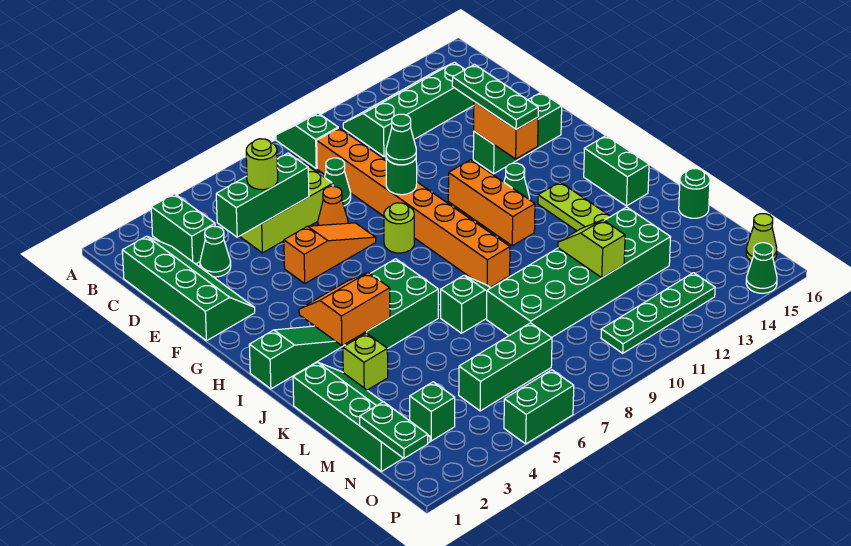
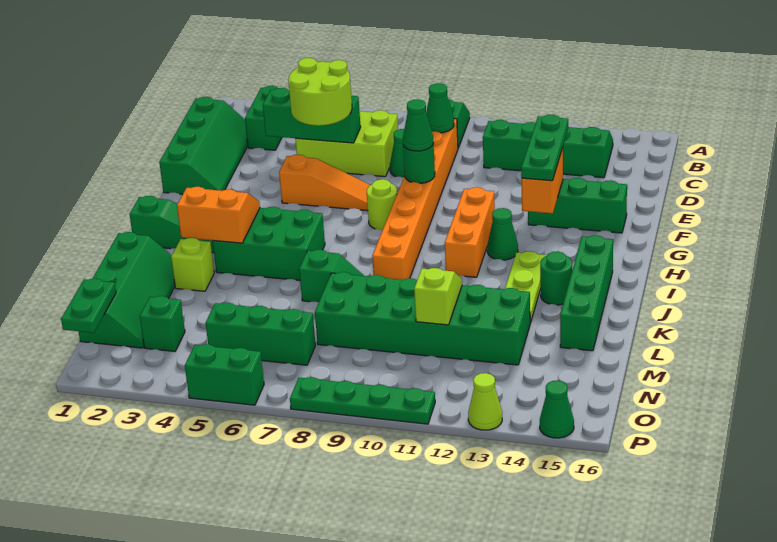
green cone D3 level 1 -> green cone C9 level 2
lime round brick D5 level 3 -> lime round brick D5:E6 level 3
orange cone E7 level 1 -> none
green brick I15:J15 level 1 -> green brick I15:L15 level 1
green round brick L16 level 1 -> green round brick J14 level 1
green plate O10:O13 level 1 -> green plate P8:P11 level 1
lime cone O16 level 1 -> lime cone P13 level 1

